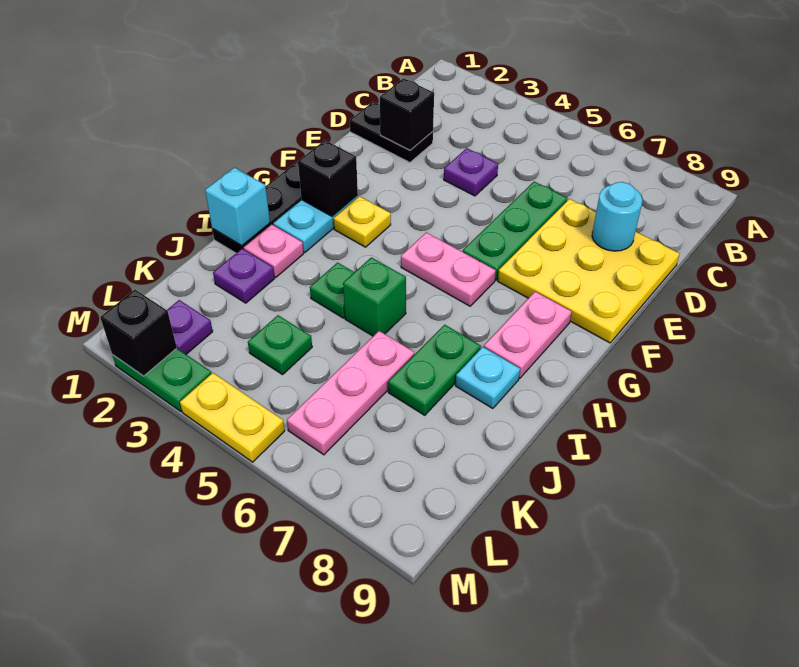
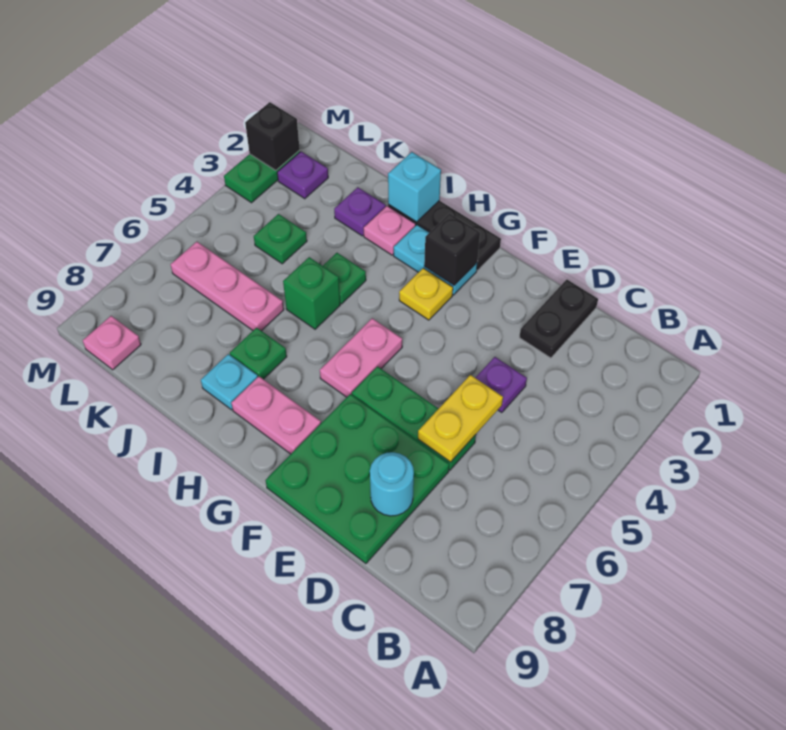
black brick D2 level 2 -> none
yellow plate D7:F9 level 1 -> green plate D7:F9 level 1
green plate I7:J7 level 1 -> green plate I7 level 1
none -> pink plate L9 level 1
yellow plate M4:M5 level 1 -> yellow plate D5:D6 level 2

